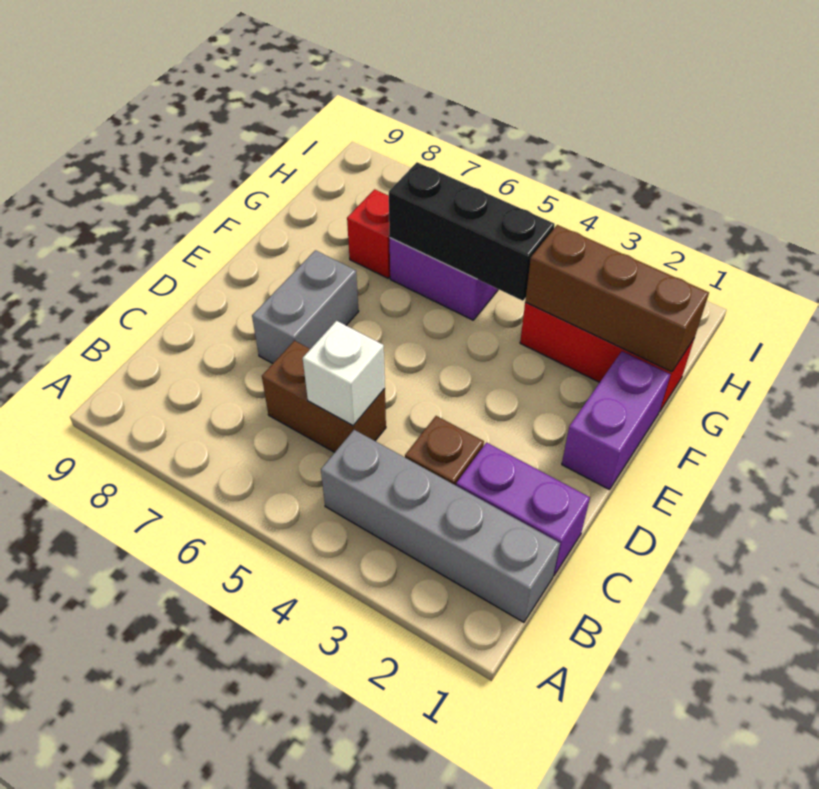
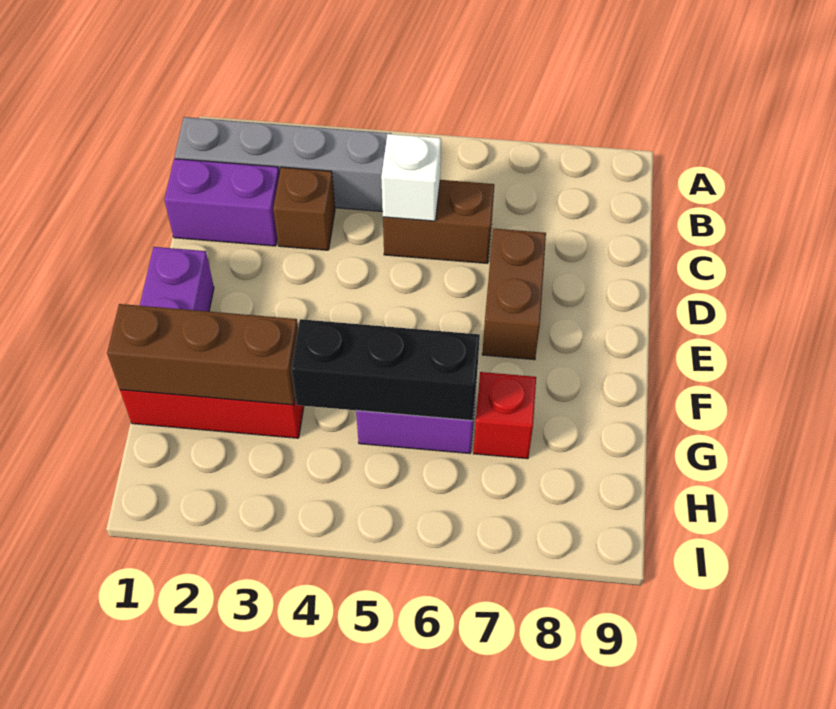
grey brick D7:E7 level 1 -> brown brick D7:E7 level 1

